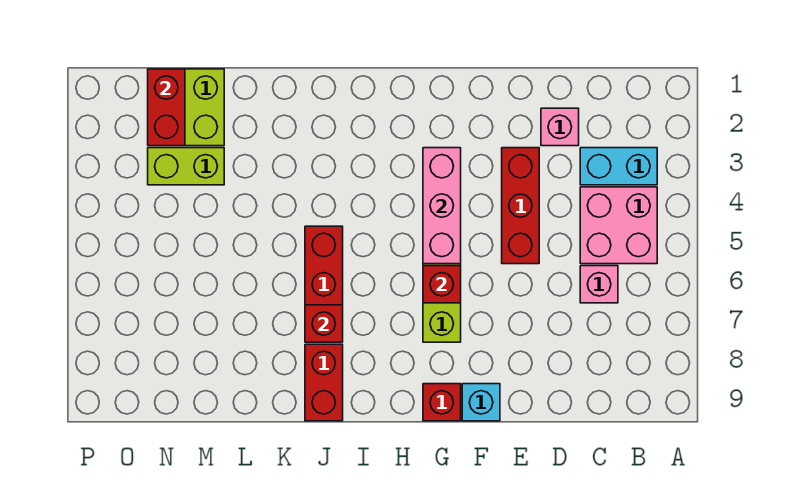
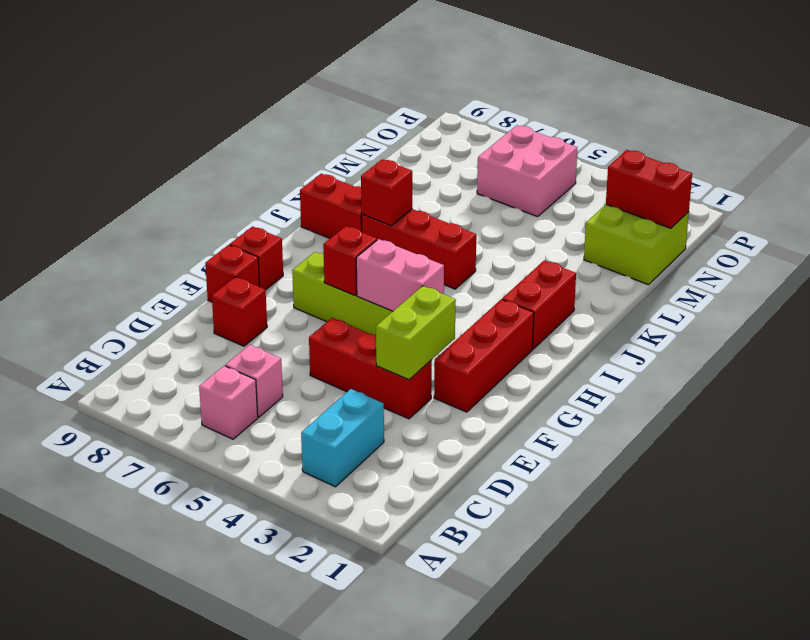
pink brick B4:C5 level 1 -> pink brick N5:O6 level 1
pink brick D2 level 1 -> pink brick B6 level 1
none -> red brick E8 level 1
none -> red brick F2:H2 level 1
cyan brick F9 level 1 -> red brick F9 level 1
pink brick G3:G5 level 2 -> pink brick G4:G5 level 2
none -> red brick I2:J2 level 1
lime brick M3:N3 level 1 -> lime brick E3:F3 level 2

